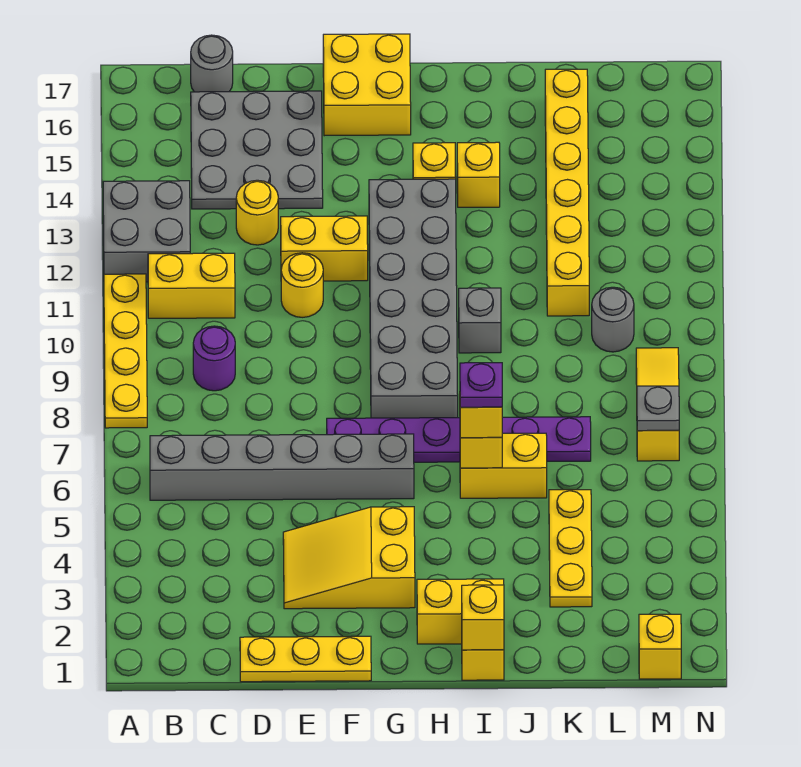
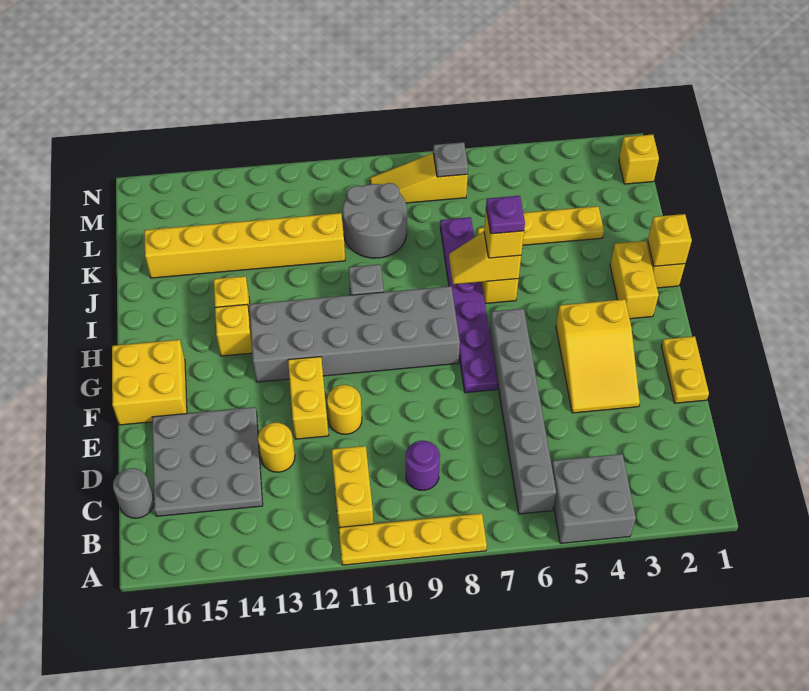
grey brick A12:B13 level 1 -> grey brick A4:B5 level 1
yellow plate D1:F1 level 1 -> yellow plate E1:F1 level 1
grey round brick L10 level 1 -> grey round brick K9:L10 level 1

